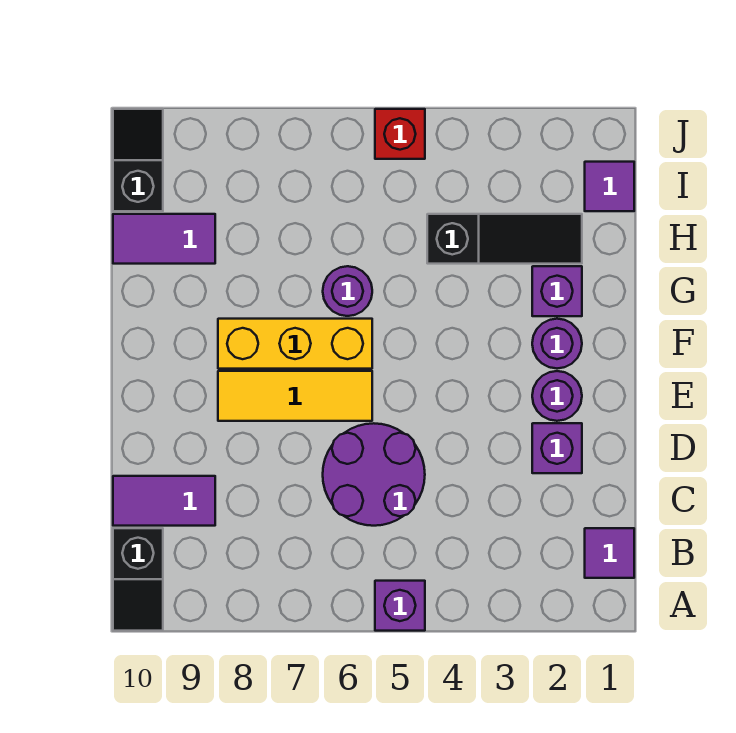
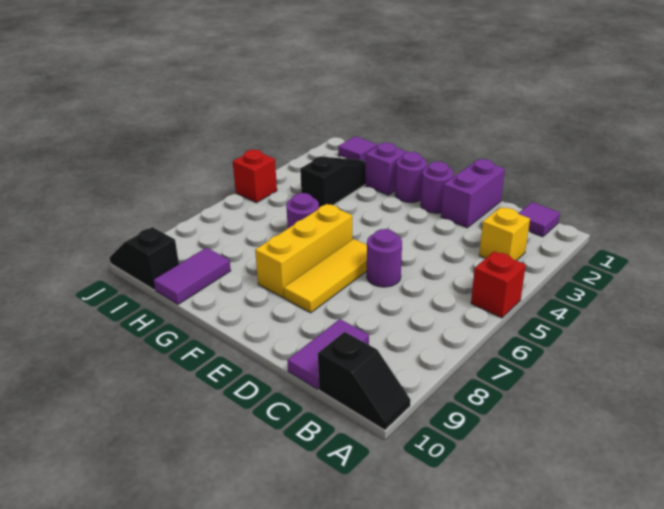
purple brick A5 level 1 -> red brick A5 level 1
none -> yellow brick B3 level 1
purple round brick C5:D6 level 1 -> purple round brick D6 level 1
purple brick D2 level 1 -> purple brick D1:D2 level 1

